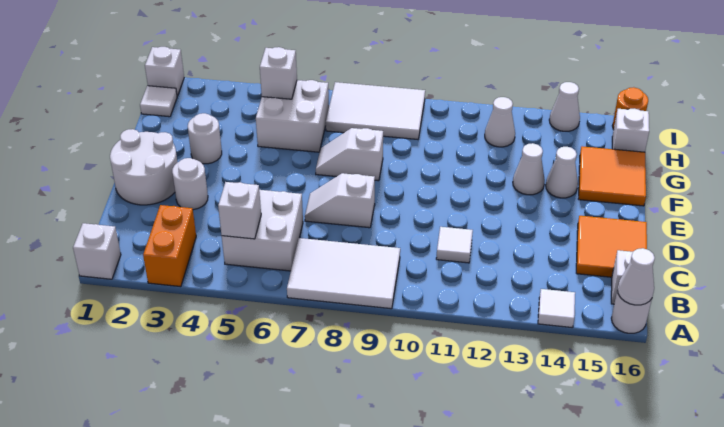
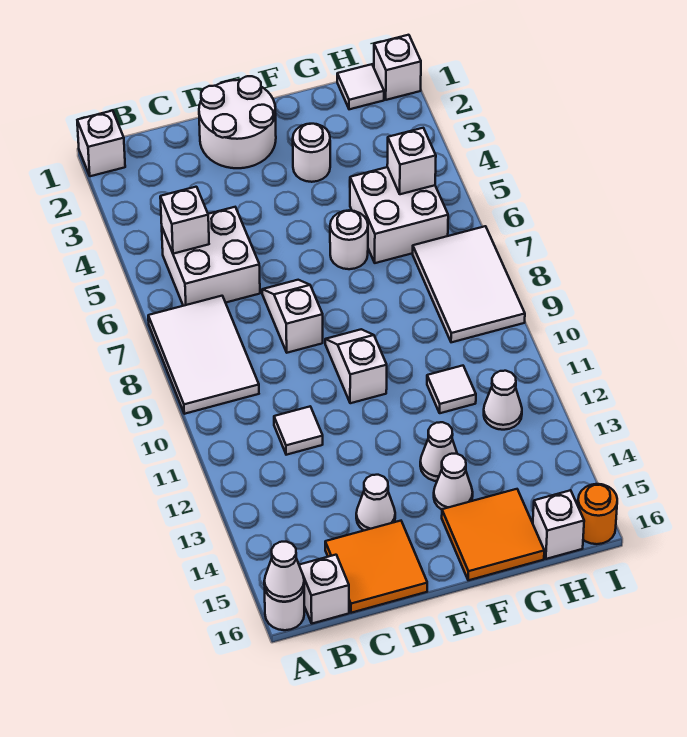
orange brick A3:B3 level 1 -> none
white tile A14 level 1 -> white tile G11 level 1
white round brick D3 level 1 -> white round brick F6 level 1
white slope F7:F8 level 1 top 8 -> white slope E9:E10 level 1 top 10
white cone I14 level 1 -> white cone D14 level 1

